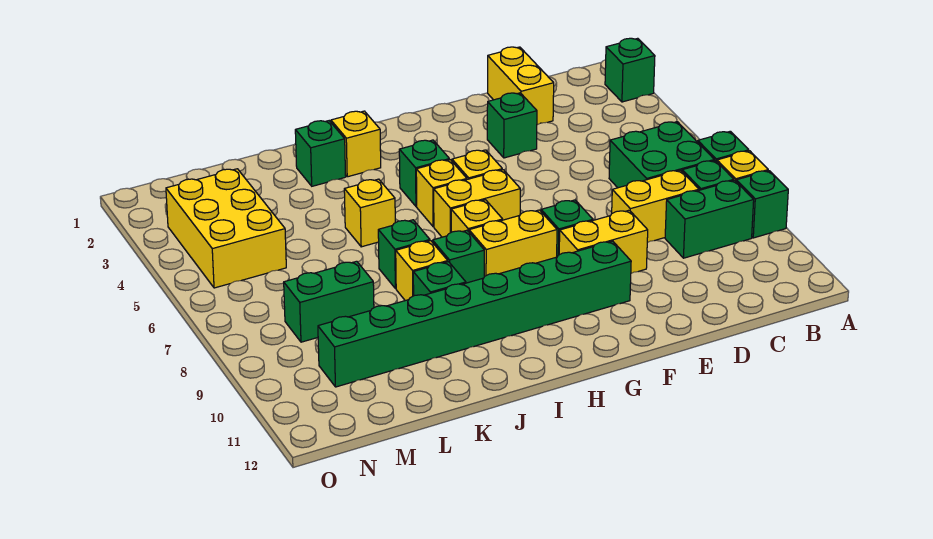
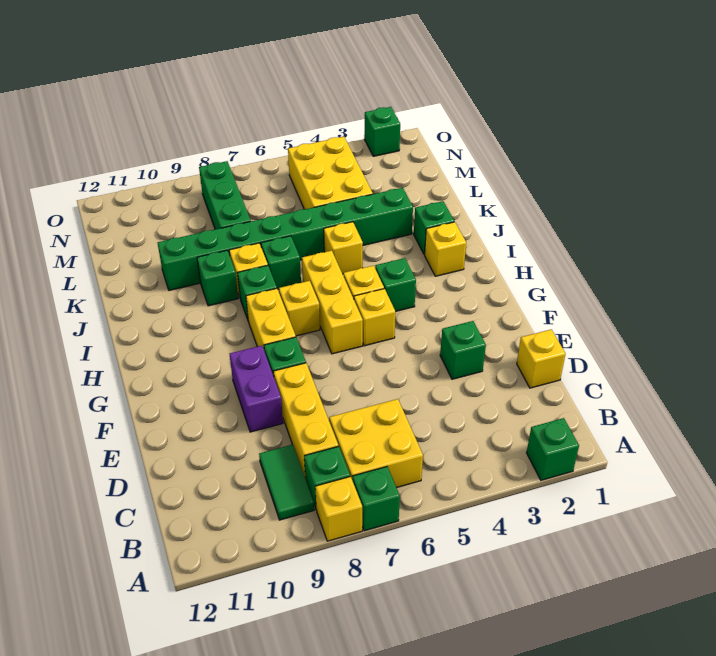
green brick A9 level 1 -> green brick O2 level 1
green brick B6:C7 level 1 -> yellow brick B6:C7 level 1
green brick B9:C9 level 1 -> green tile B9:C9 level 1
yellow brick C8:D8 level 1 -> yellow brick C8:E8 level 1
yellow brick D1:D2 level 1 -> yellow brick D1 level 1
yellow brick E9:F9 level 1 -> purple brick E9:F9 level 1
green brick F10:M10 level 1 -> green brick K3:K10 level 1
yellow brick G6:H6 level 1 -> yellow brick G6:I6 level 1
green brick L8:M8 level 1 -> green brick L8:N8 level 1
yellow brick M3:N5 level 1 -> yellow brick L4:N5 level 1

